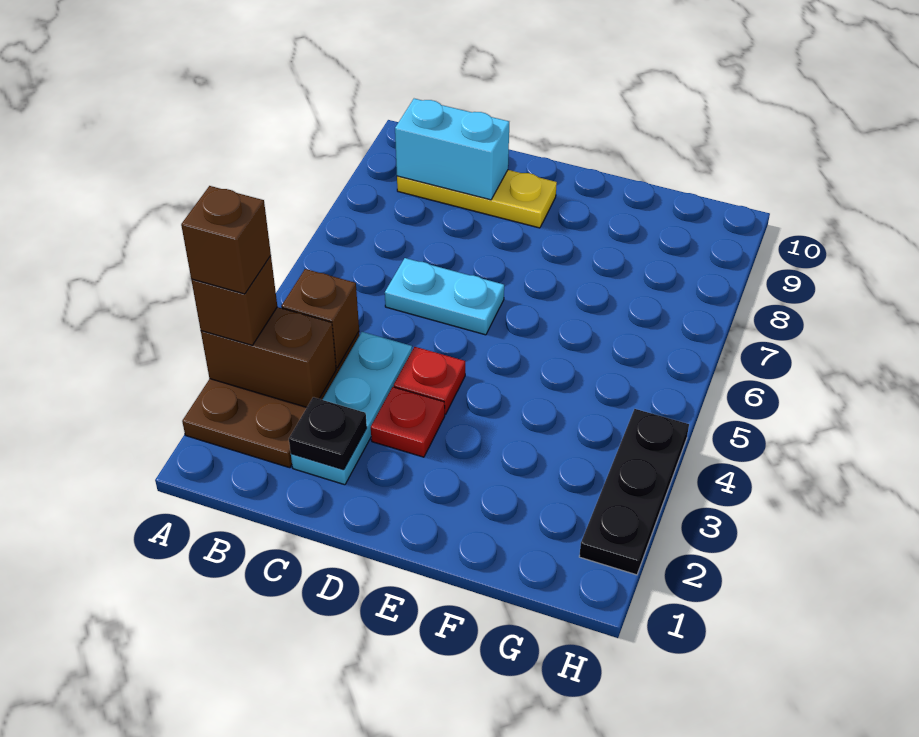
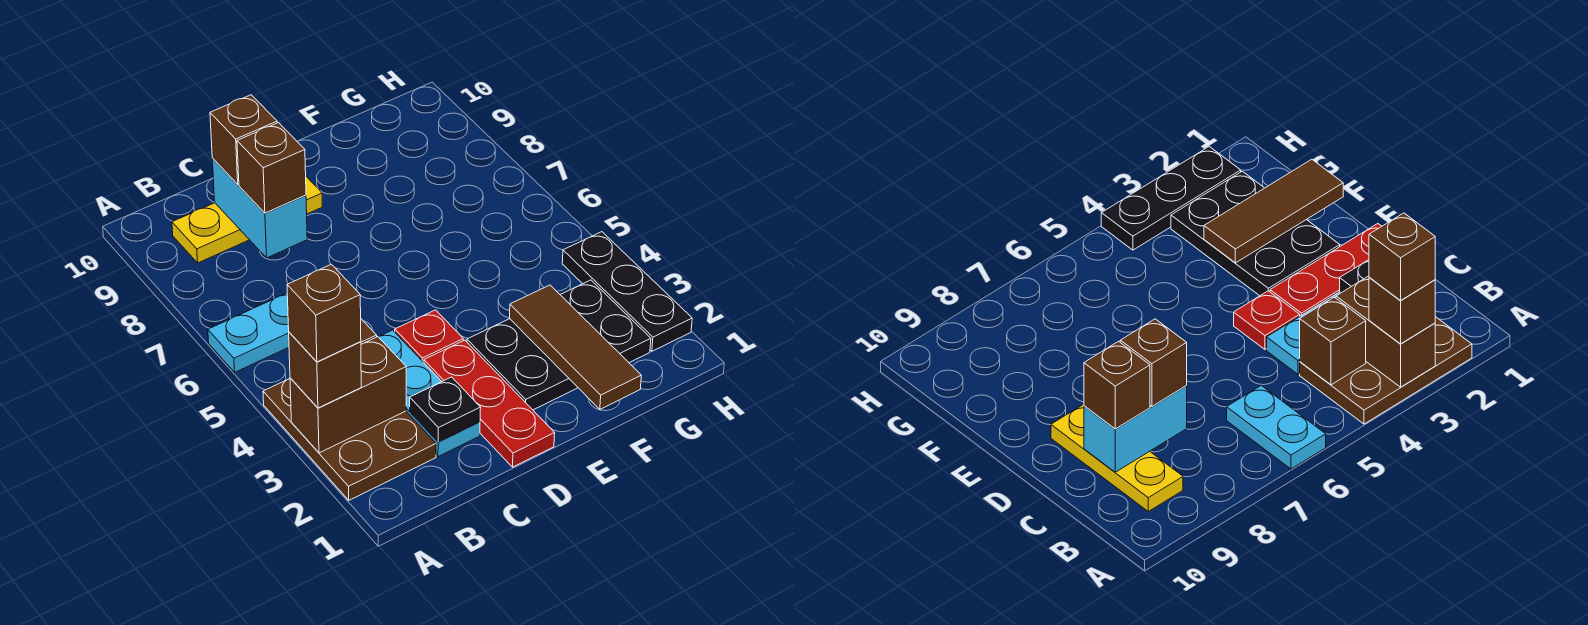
cyan brick B9:C9 level 2 -> cyan brick C8:C9 level 2
cyan plate C6:D6 level 1 -> cyan plate A6:B6 level 1
none -> brown brick C8 level 3
none -> brown brick C9 level 3
red plate D3 level 1 -> red plate D1:D3 level 1
none -> black plate E2:G3 level 1
none -> brown tile F1:F3 level 2

